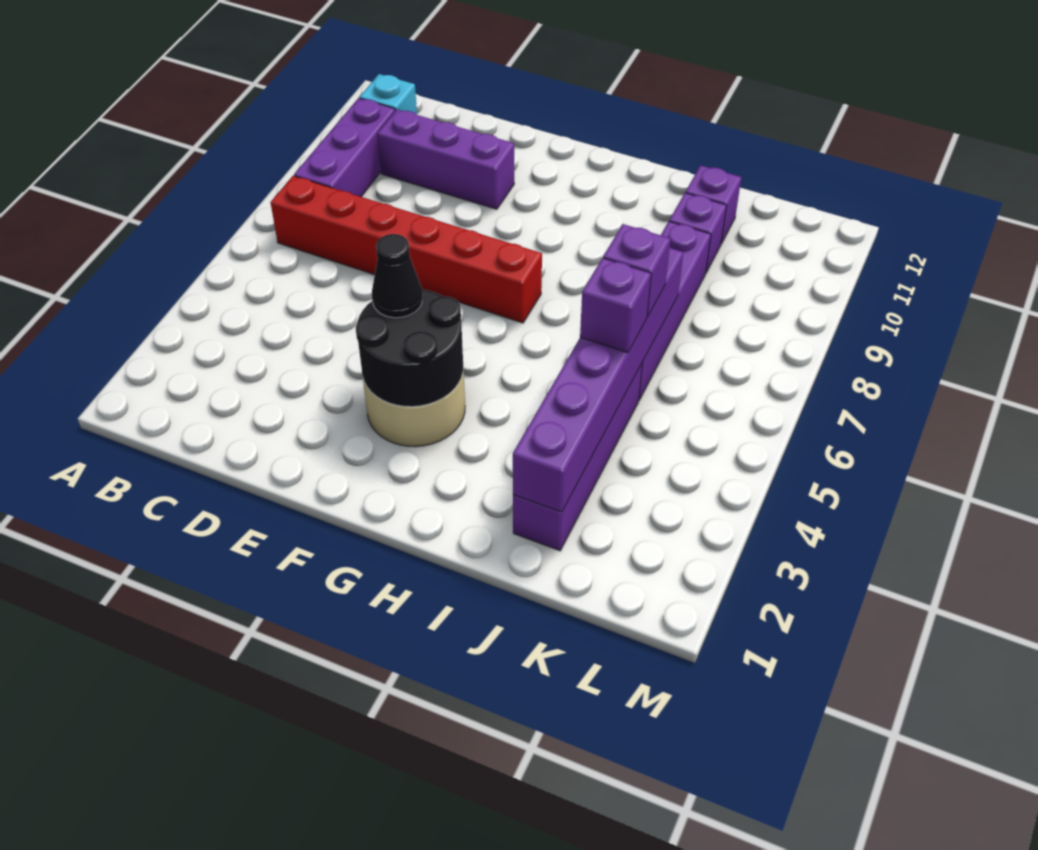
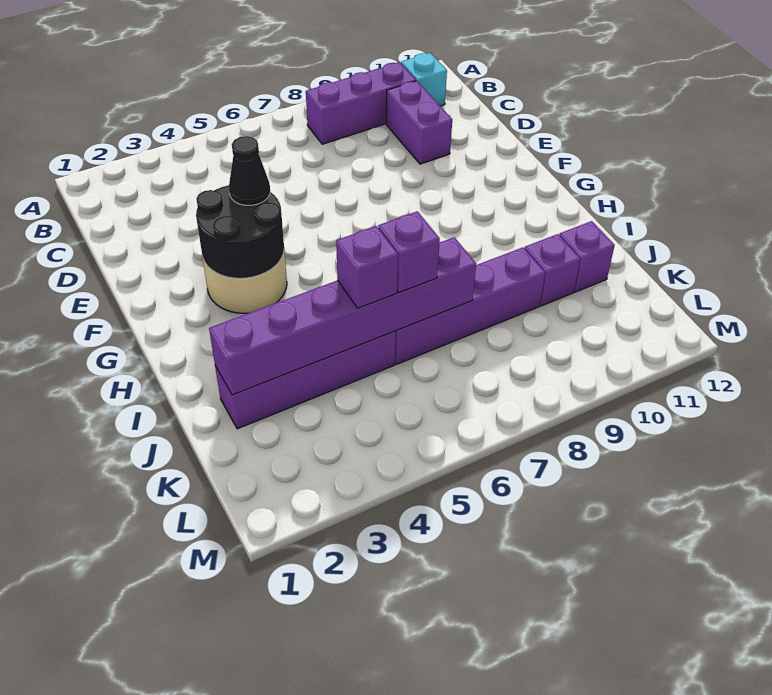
red brick B7:G7 level 1 -> none
purple brick C10:E10 level 1 -> purple brick C10:D10 level 1

